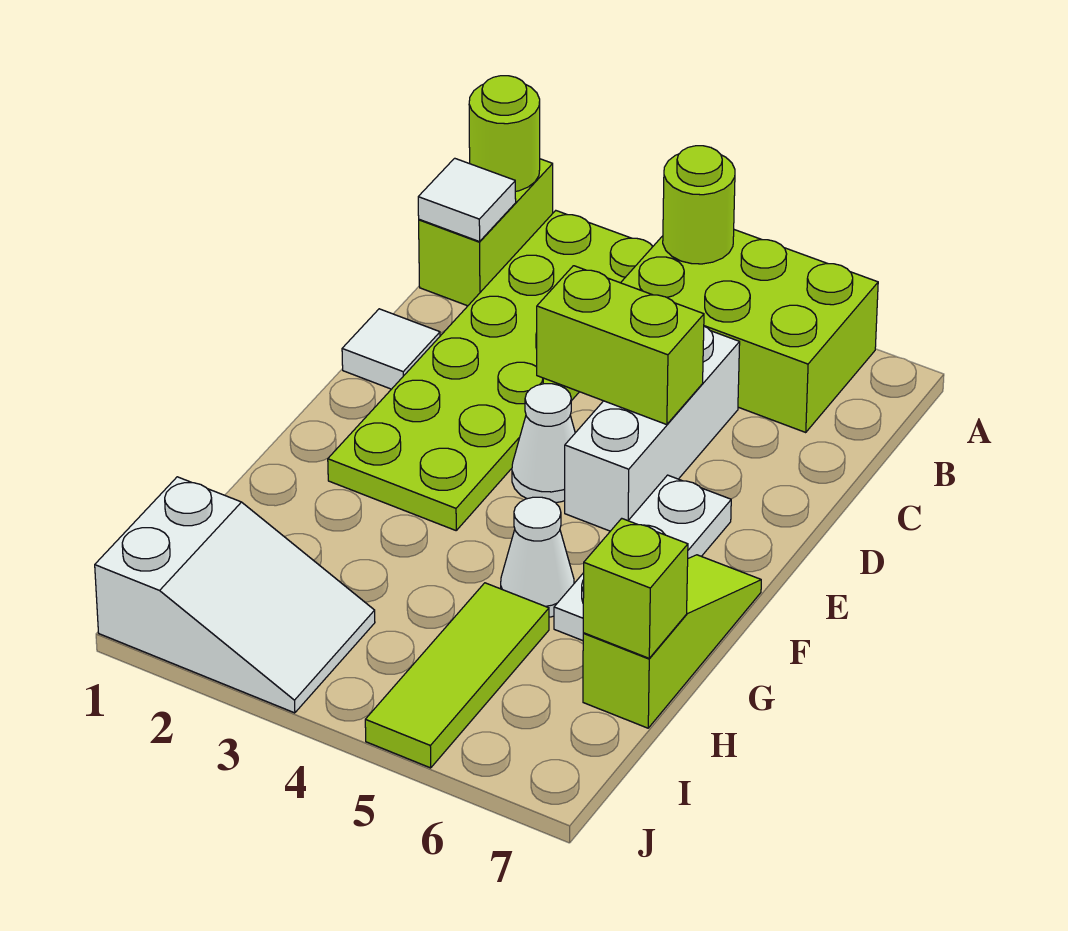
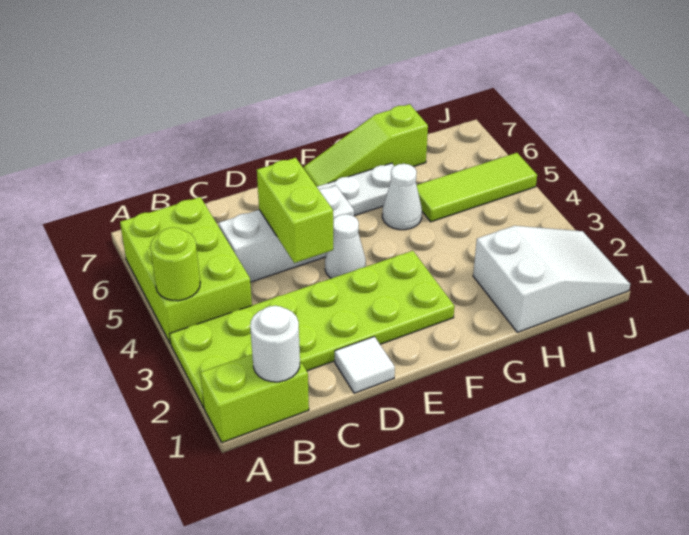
lime round brick A1 level 2 -> none
white tile B1 level 2 -> white round brick B1 level 2
lime brick H7 level 2 -> none
white slope I1:J3 level 1 top 1 -> white slope H1:J2 level 1 top H

